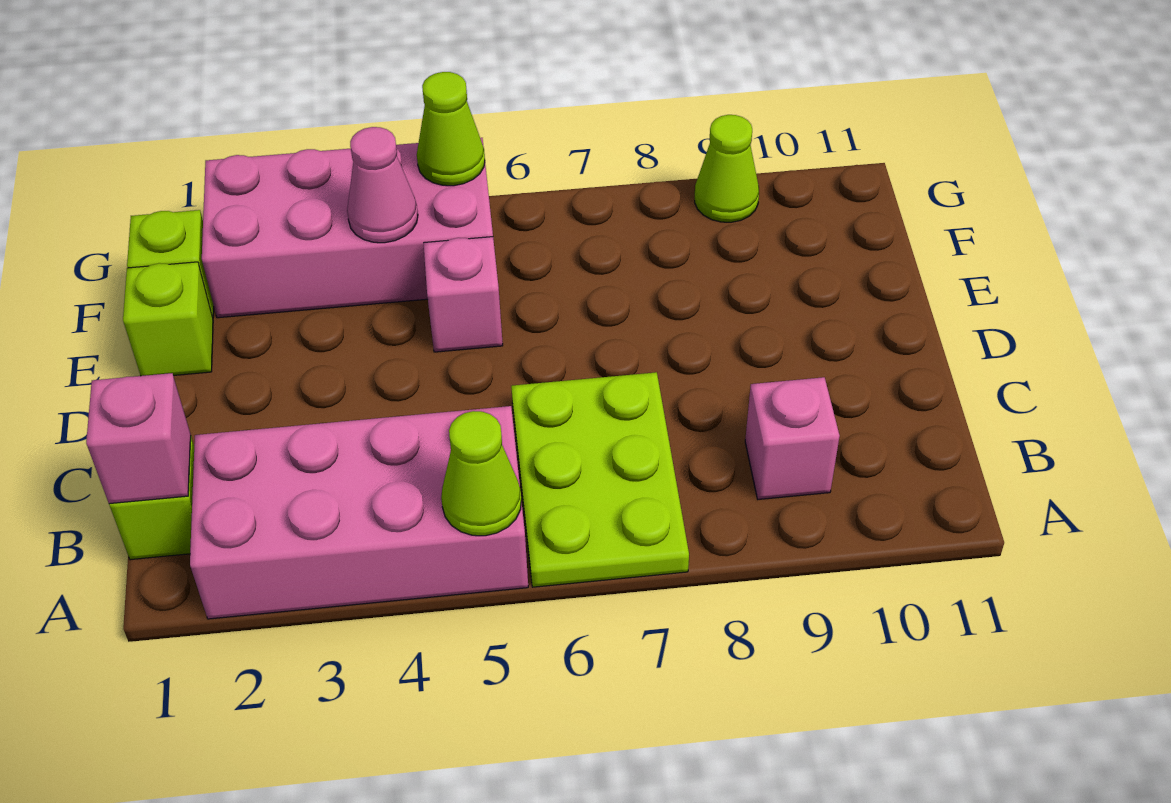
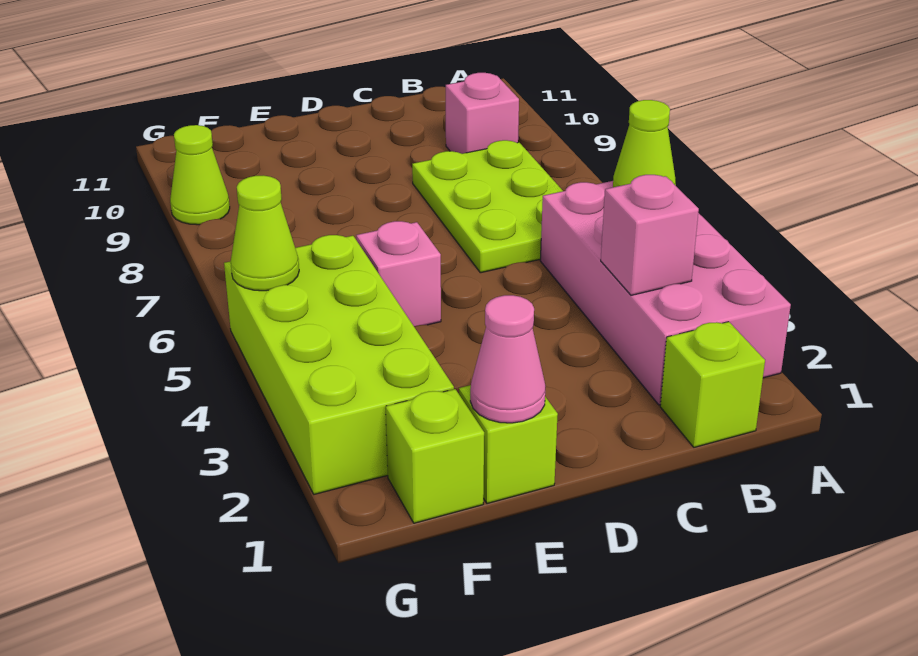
lime plate A6:C7 level 1 -> lime plate B6:C8 level 1
pink brick B1 level 2 -> pink brick B3 level 2
pink brick F2:G5 level 1 -> lime brick F2:G5 level 1
pink cone F4 level 2 -> pink cone E1 level 2

